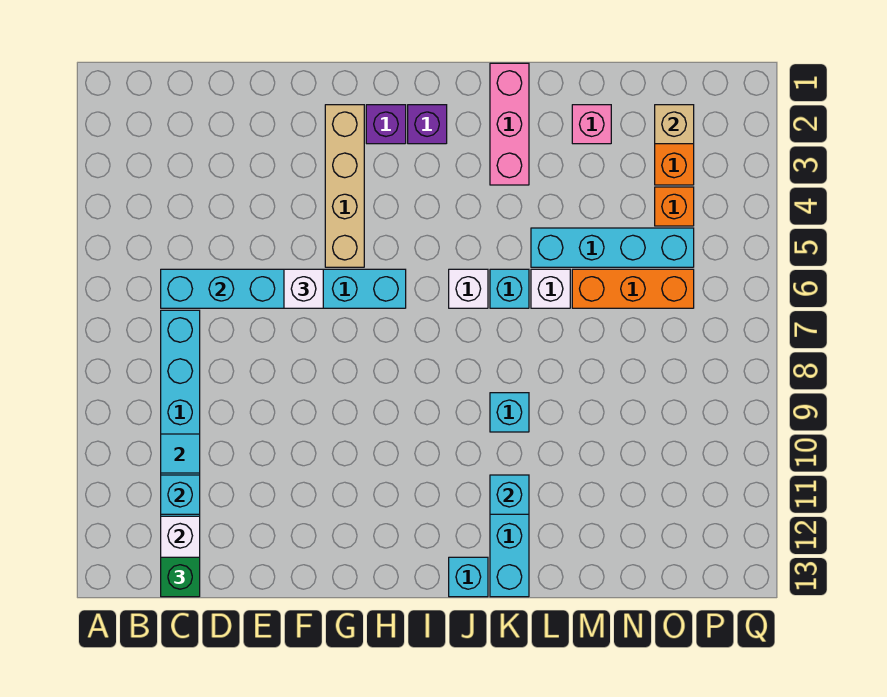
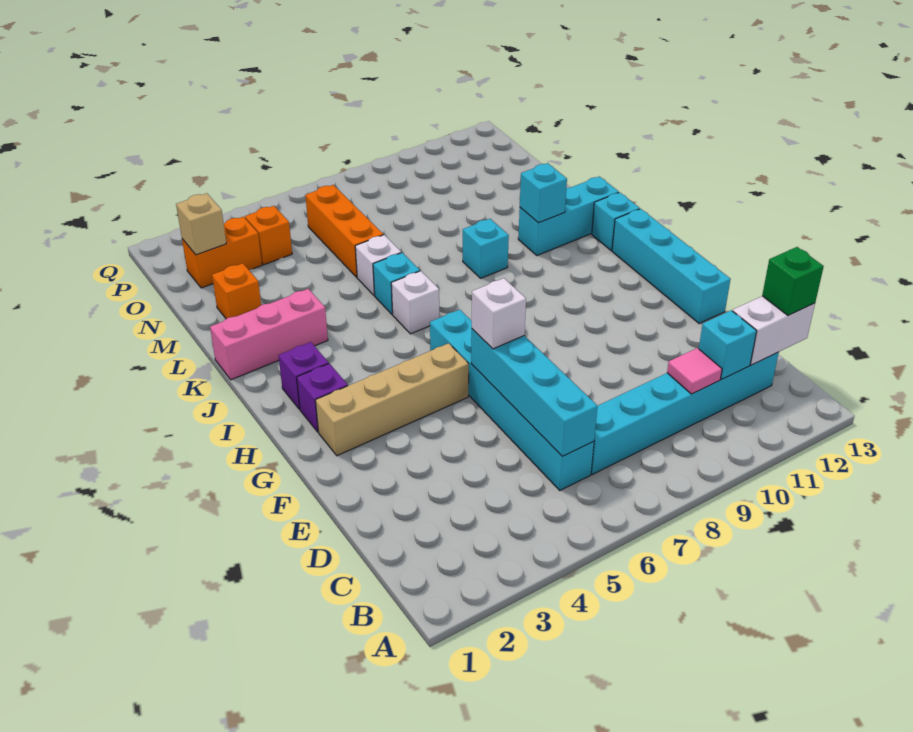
cyan tile C10 level 2 -> pink tile C10 level 2
cyan brick L5:O5 level 1 -> cyan brick F13:I13 level 1
pink brick M2 level 1 -> orange brick M2 level 1

